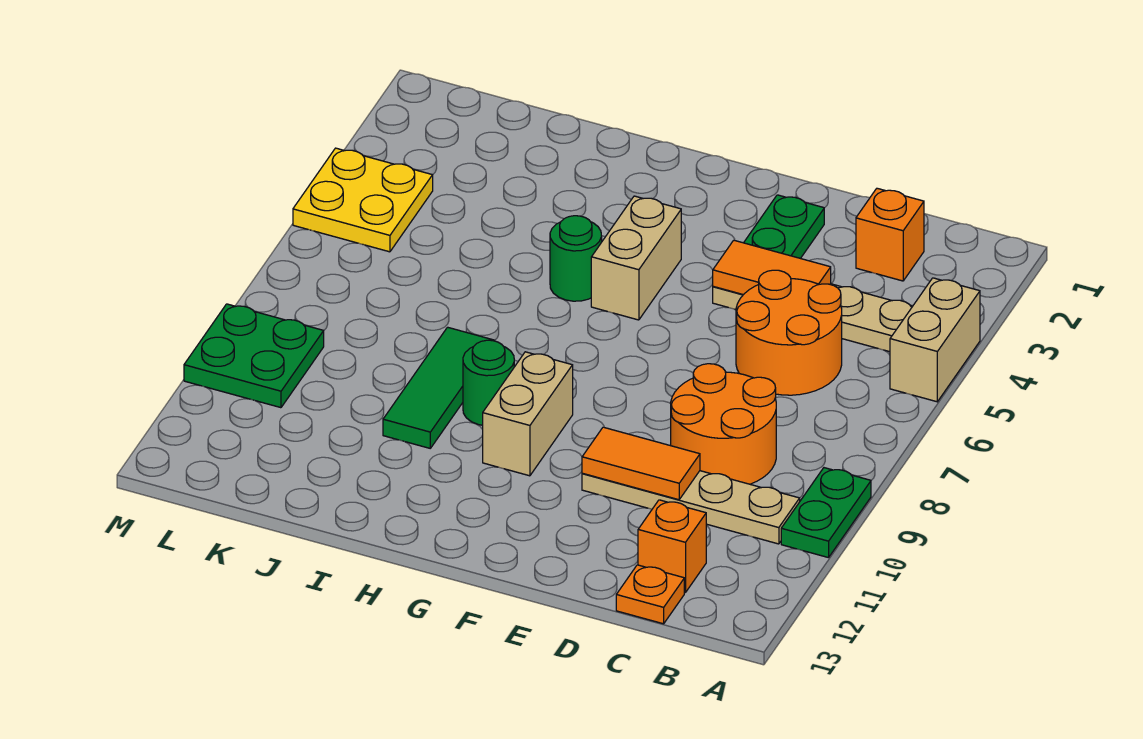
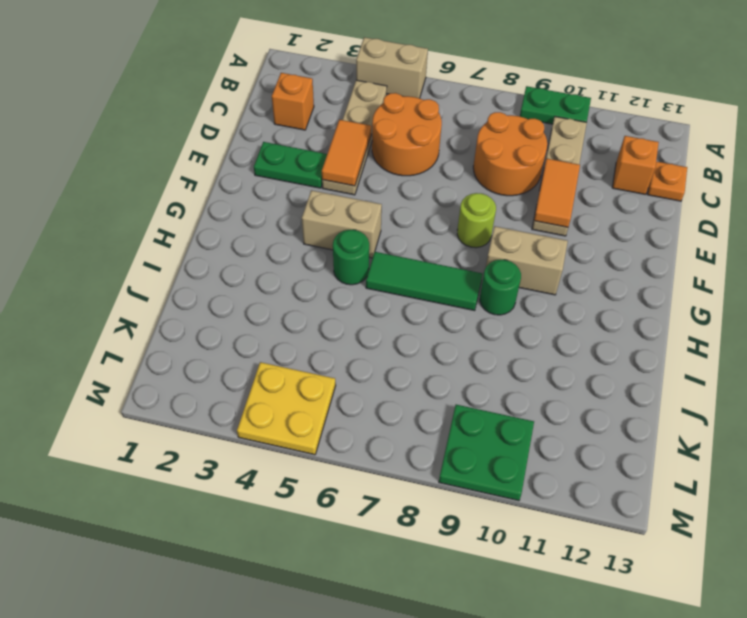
none -> lime round brick F8 level 1
green tile I8:I10 level 1 -> green tile H6:H8 level 1

